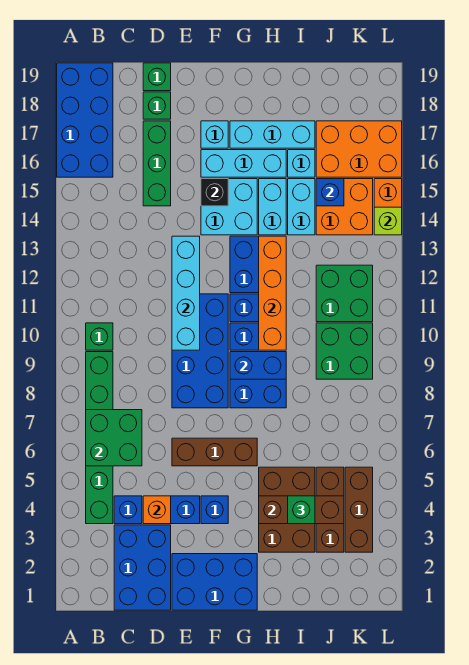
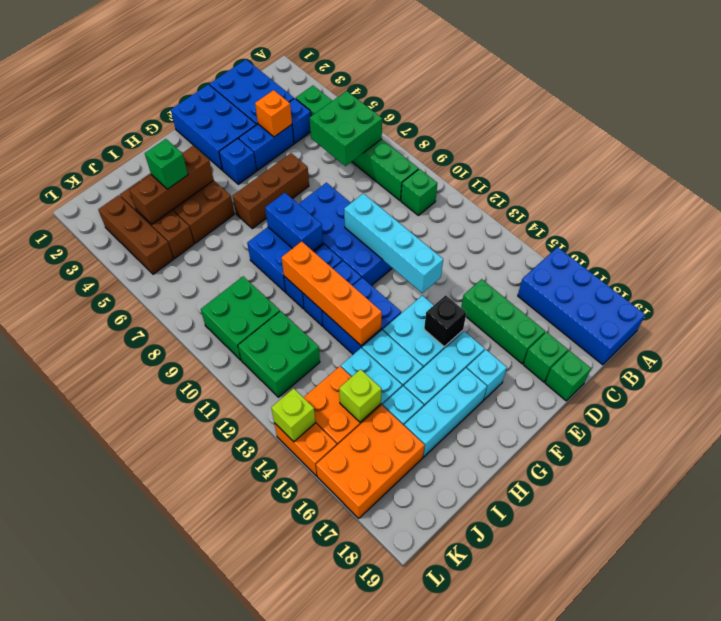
blue brick E1:G2 level 1 -> blue brick E1:F3 level 1
blue brick G9:H9 level 2 -> blue brick G8:G9 level 2
blue brick J15 level 2 -> lime brick J15 level 2

